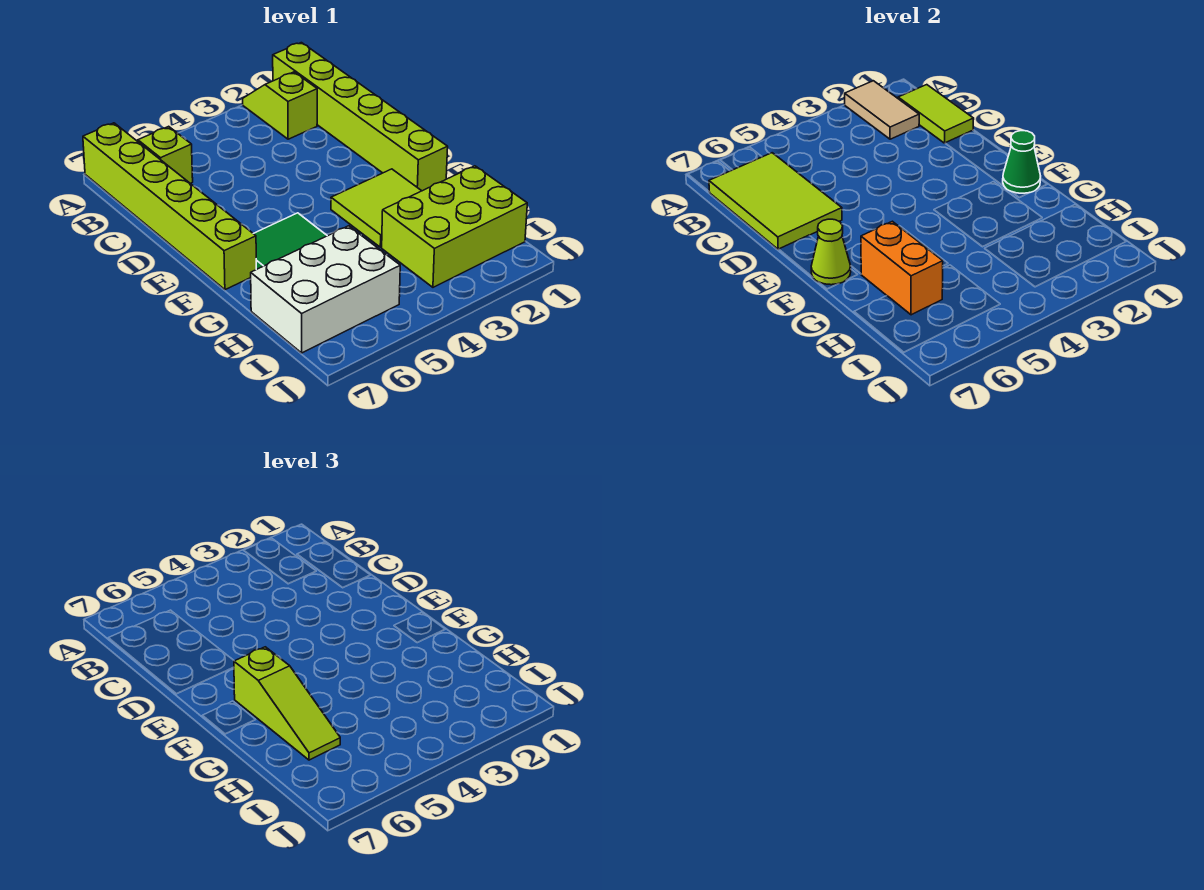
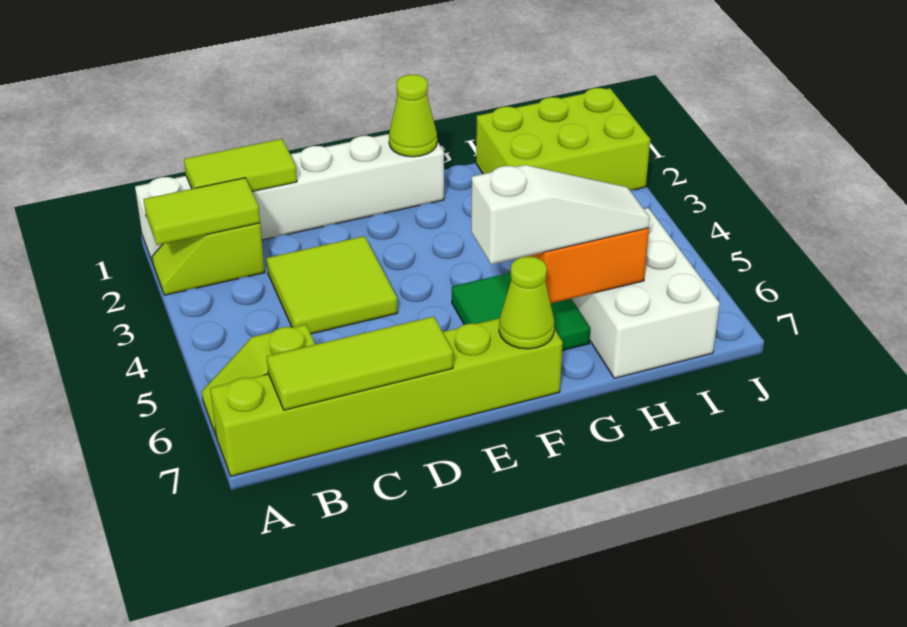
lime brick A1:F1 level 1 -> white brick A1:F1 level 1
tan tile A2:B2 level 2 -> lime tile A2:B2 level 2
lime tile B6:D7 level 2 -> lime tile B7:D7 level 2
green cone F1 level 2 -> lime cone F1 level 2
lime tile F2:G3 level 1 -> lime tile C3:D4 level 1
lime slope F6:H6 level 3 top F -> white slope F6:H6 level 3 top F
lime brick H1:I3 level 1 -> lime brick H1:J2 level 1

